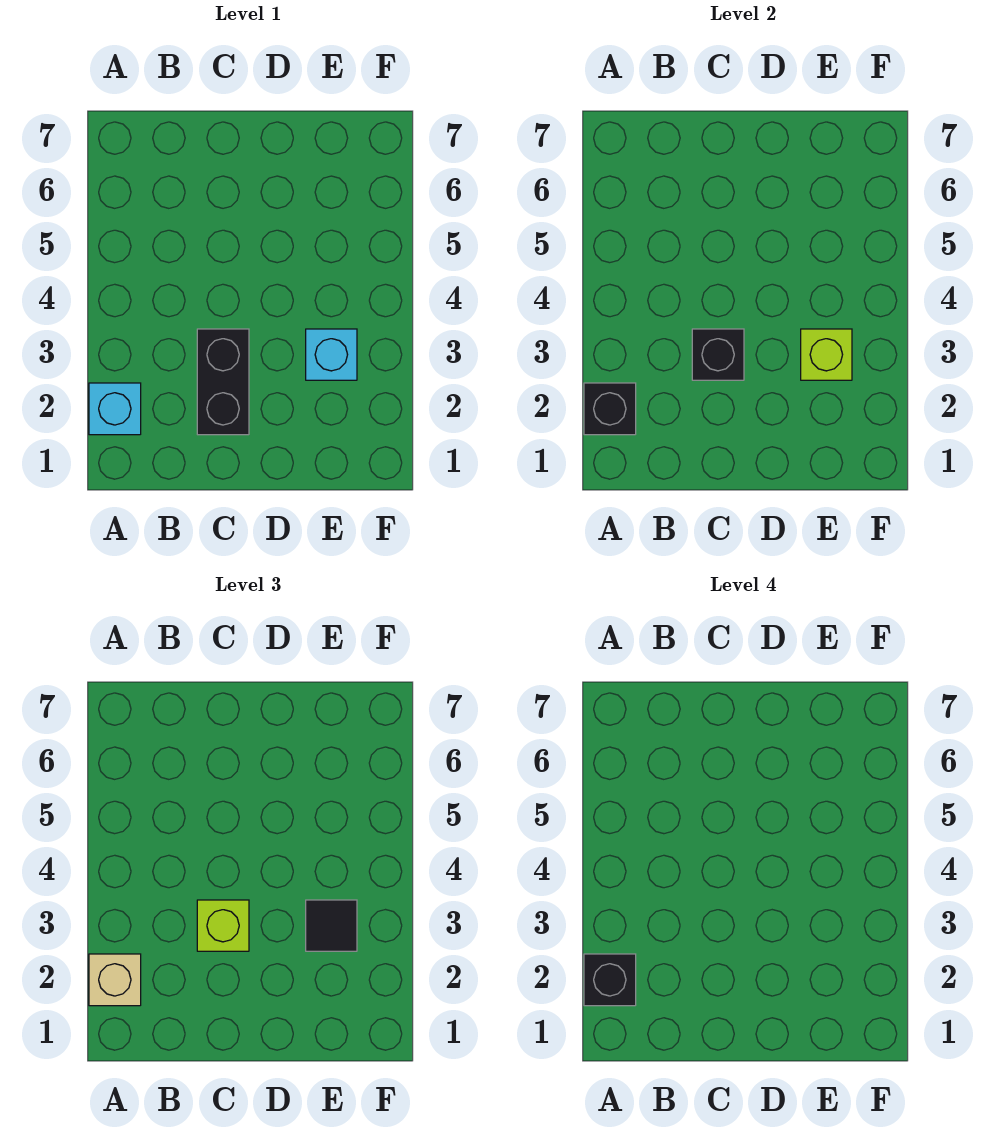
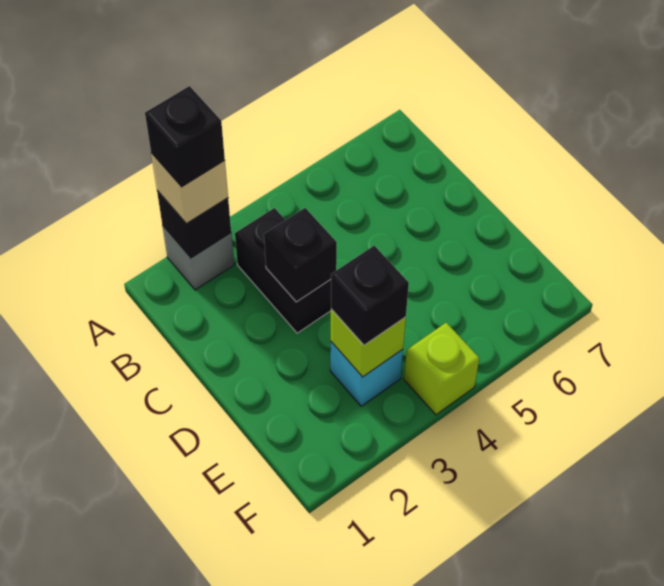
cyan brick A2 level 1 -> grey brick A2 level 1
black brick C2:C3 level 1 -> black brick B3:C3 level 1
lime brick C3 level 3 -> lime brick F4 level 1
black tile E3 level 3 -> black brick E3 level 3

